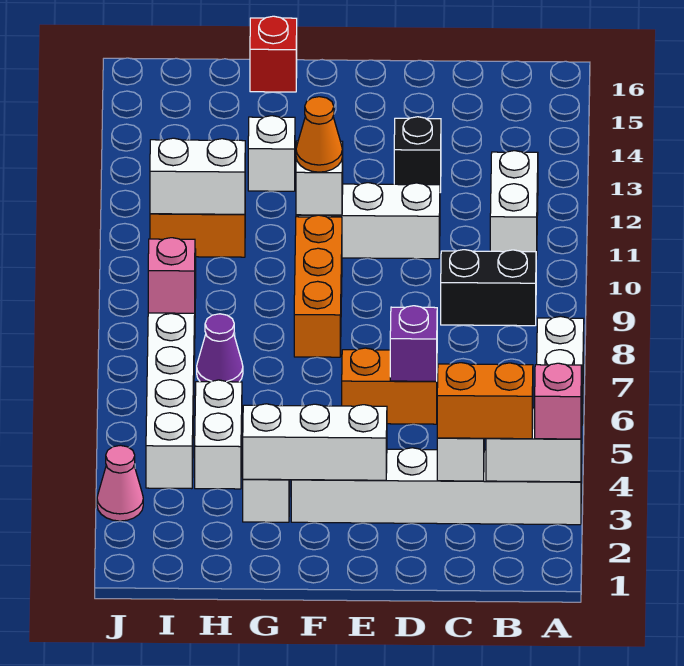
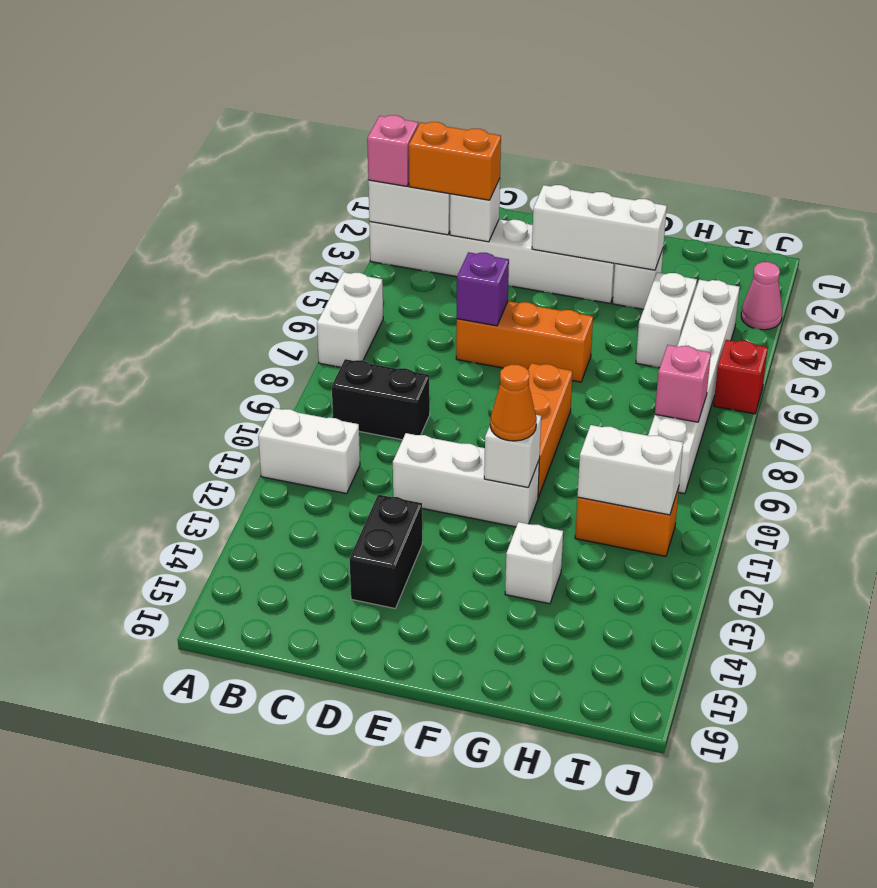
white brick B11:B12 level 1 -> white brick A11:B11 level 1
orange brick D6:E6 level 1 -> orange brick D6:F6 level 1
black brick D13 level 1 -> black brick D13:D14 level 1
red brick G16 level 1 -> red brick J6 level 1
purple cone H7 level 1 -> none

